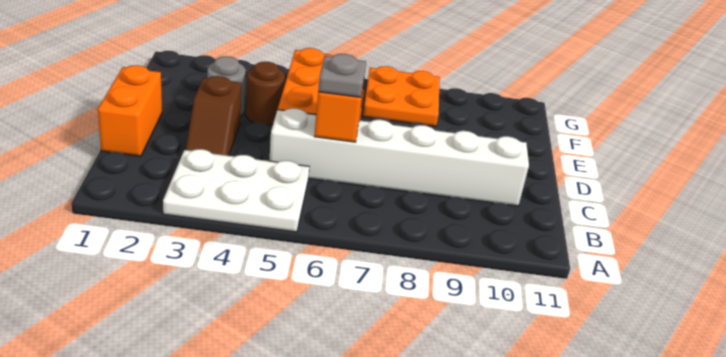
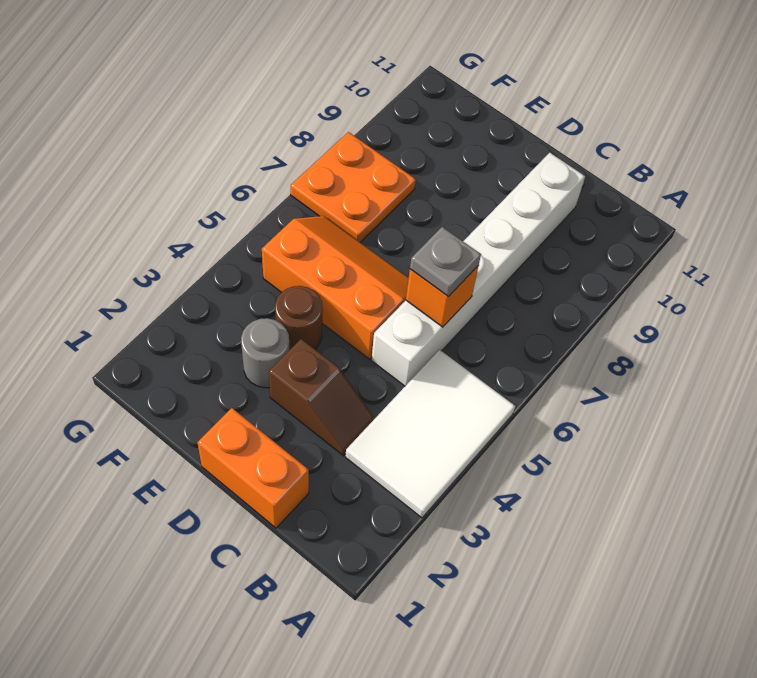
white plate A3:B5 level 1 -> white tile A3:B5 level 1

